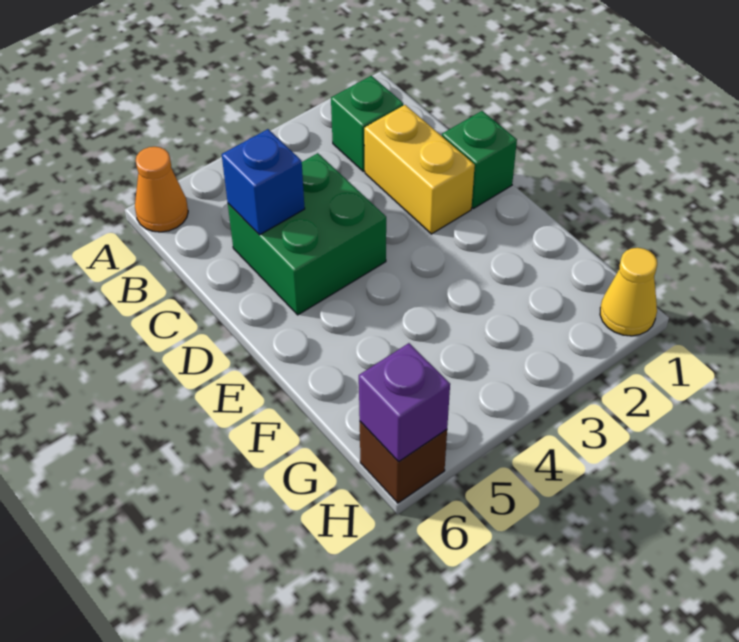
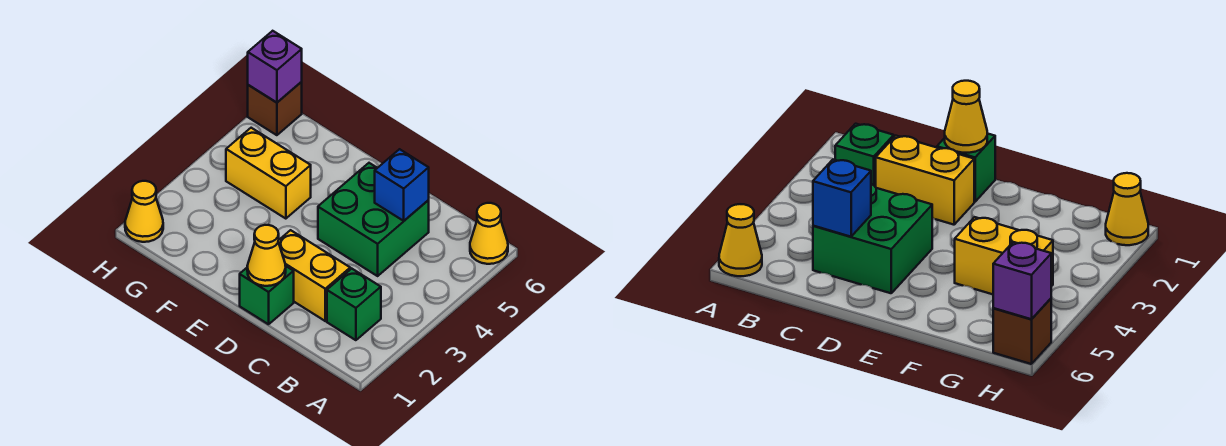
orange cone A6 level 1 -> yellow cone A6 level 1
none -> yellow cone D1 level 2
none -> yellow brick F4:G4 level 1

